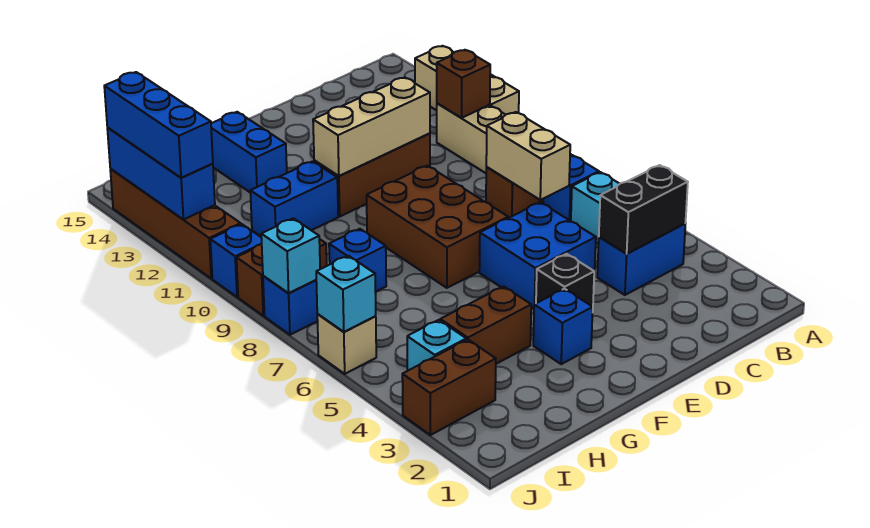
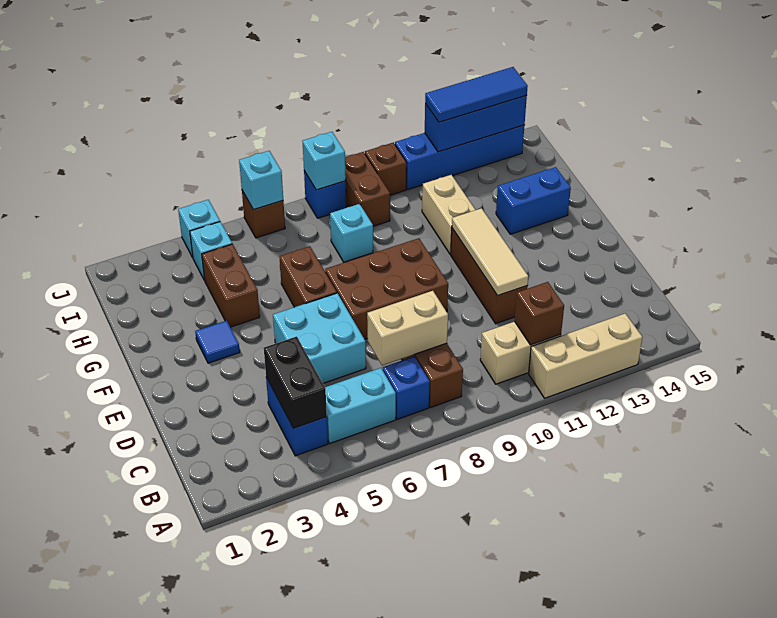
blue brick D5:E6 level 1 -> cyan brick D5:E6 level 1
tan brick D11:F11 level 2 -> tan tile D11:F11 level 2
black brick E4 level 1 -> none
blue brick F3 level 1 -> blue tile F3 level 1
blue brick G11:H11 level 1 -> tan brick G11:H11 level 1
blue brick H8 level 1 -> cyan brick H8 level 1
brown brick I3:J3 level 1 -> brown brick F6:G6 level 1
none -> cyan brick J4 level 1
tan brick J6 level 1 -> brown brick J6 level 1
blue brick J10 level 1 -> brown brick J10 level 1
brown brick J11:J14 level 1 -> blue brick J11:J14 level 1
blue brick J12:J14 level 3 -> blue tile J12:J14 level 3

